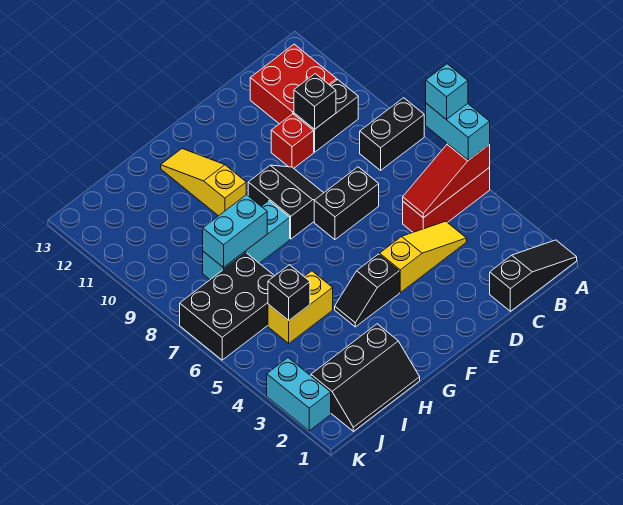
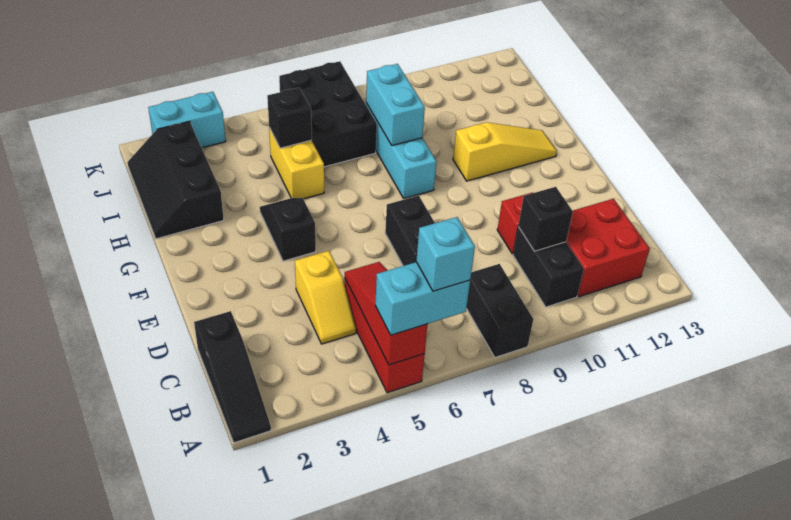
yellow slope C4:E4 level 1 top E -> yellow slope C4:D4 level 1 top D
black slope E8:F9 level 1 top F -> none

